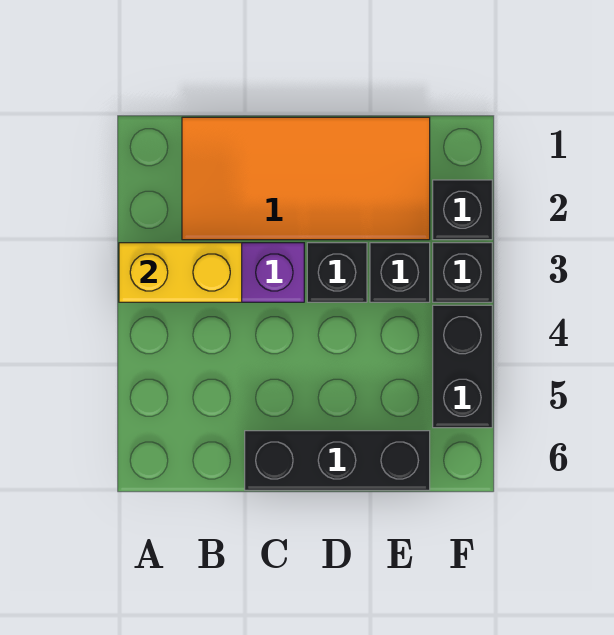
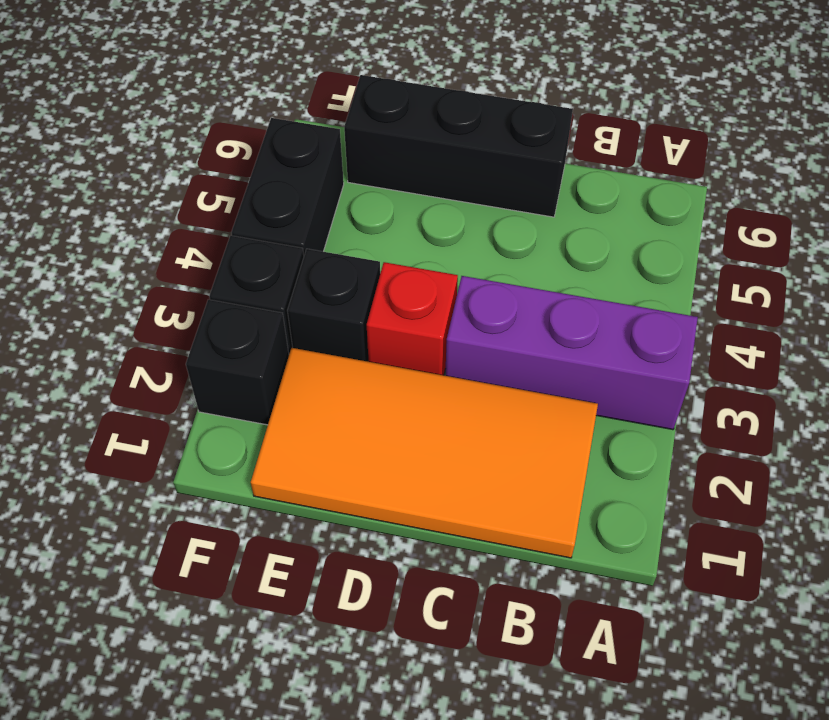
yellow brick A3:B3 level 2 -> none
black brick D3 level 1 -> red brick D3 level 1

